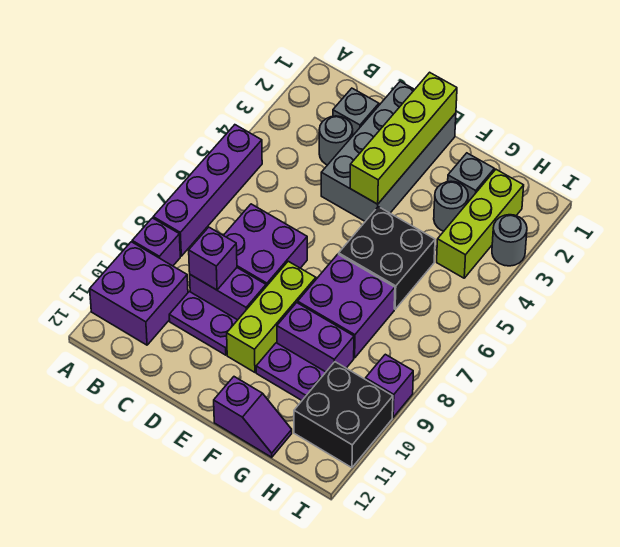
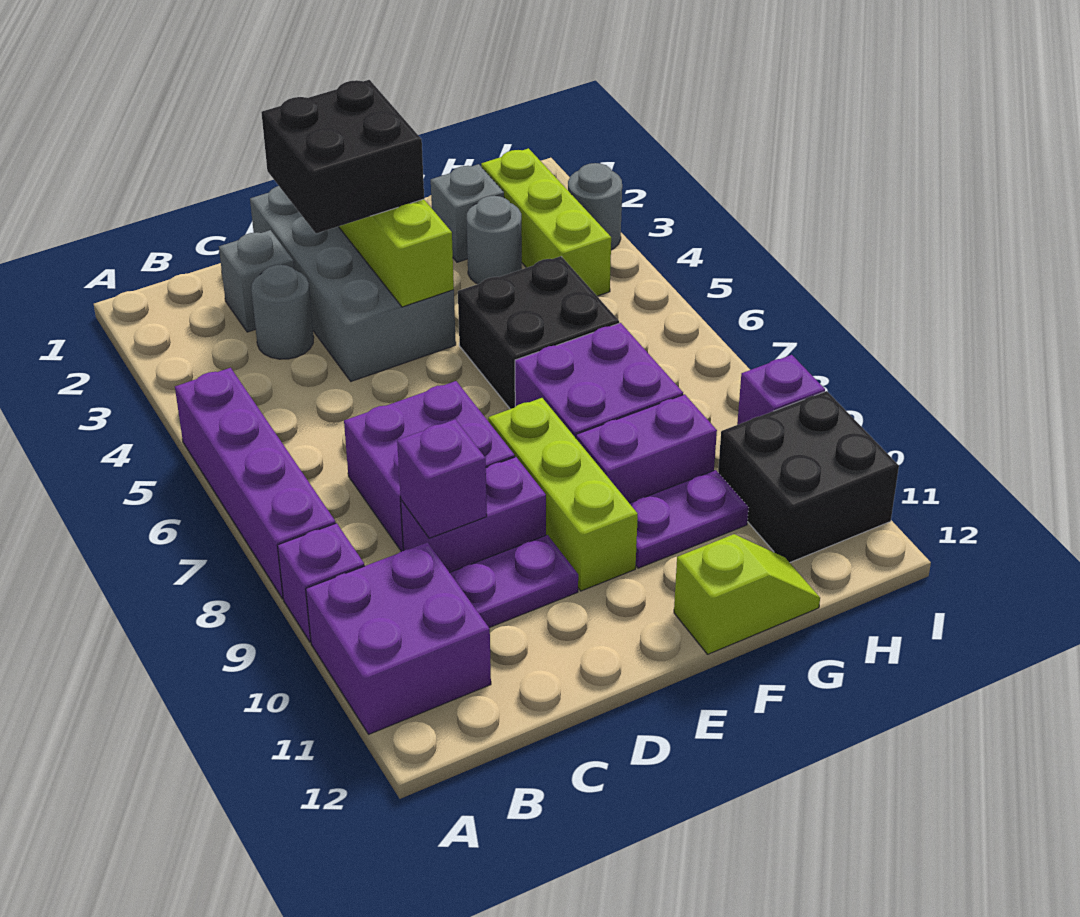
none -> black brick D2:E3 level 3
purple slope F12:G12 level 1 top F -> lime slope F12:G12 level 1 top F

